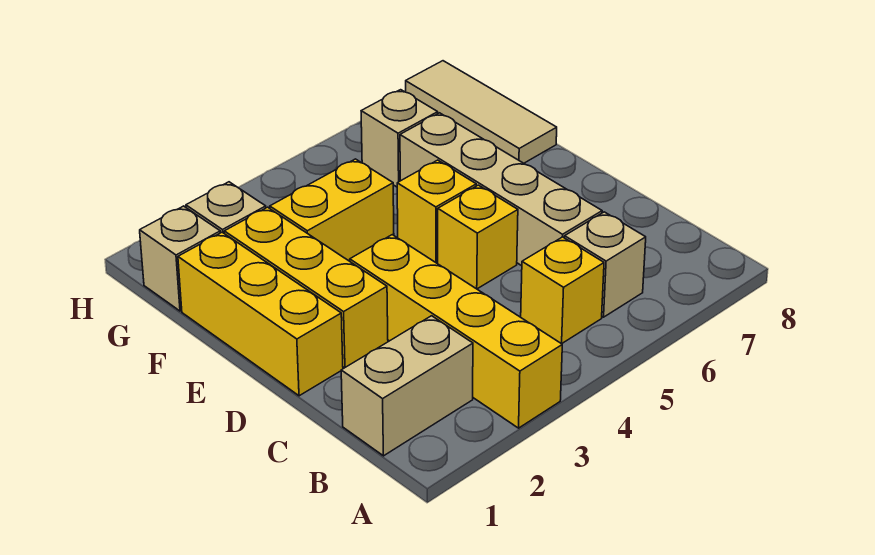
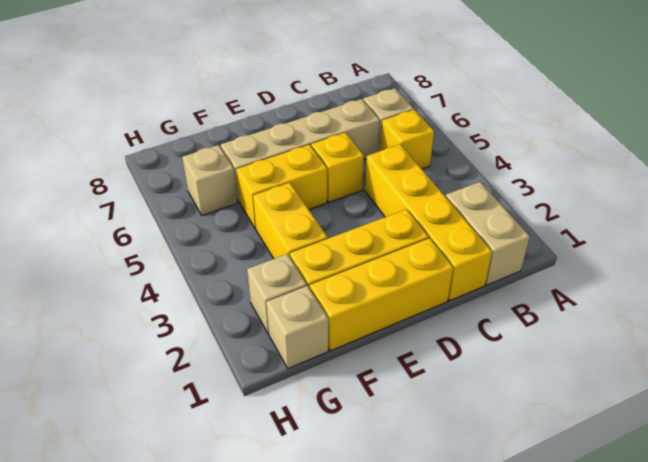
yellow brick A3:D3 level 1 -> yellow brick C1:C4 level 1
yellow brick E5 level 1 -> yellow brick E5:F5 level 1
tan tile F8:H8 level 1 -> none

